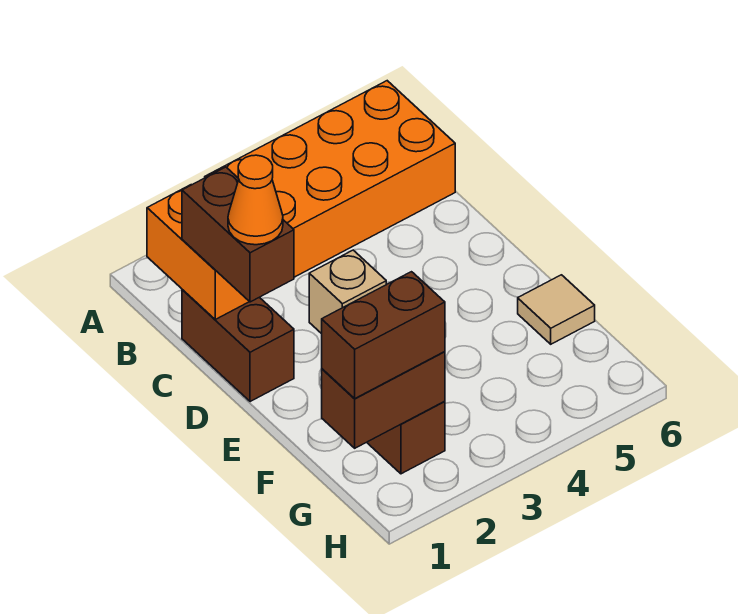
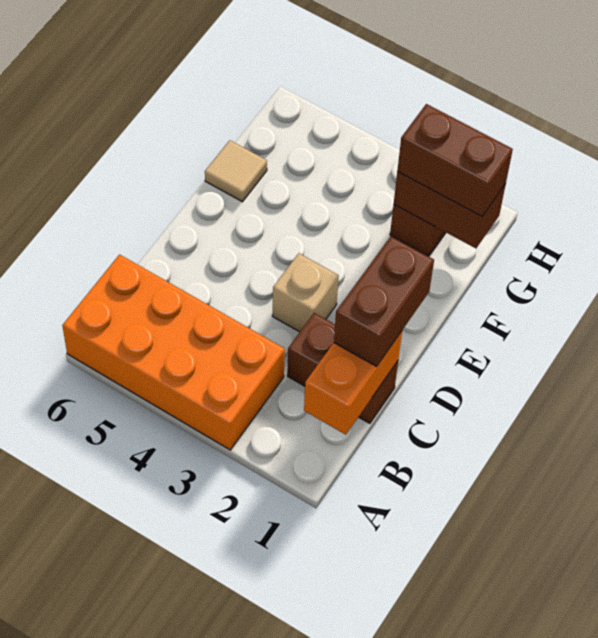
brown brick C1:D1 level 1 -> brown brick C1:C2 level 1
orange cone D1 level 4 -> none

